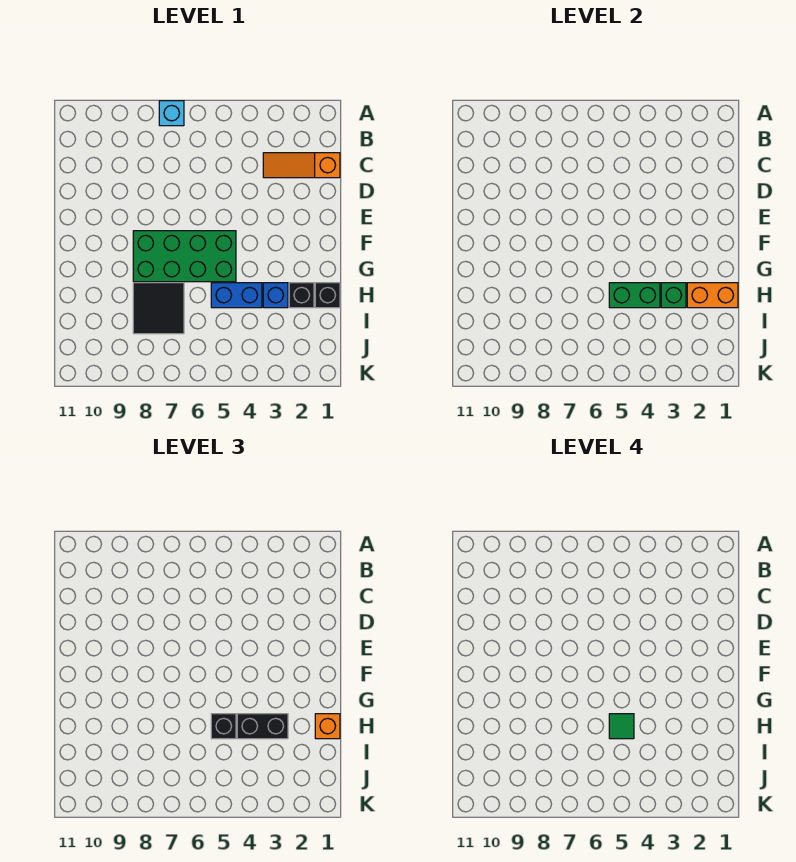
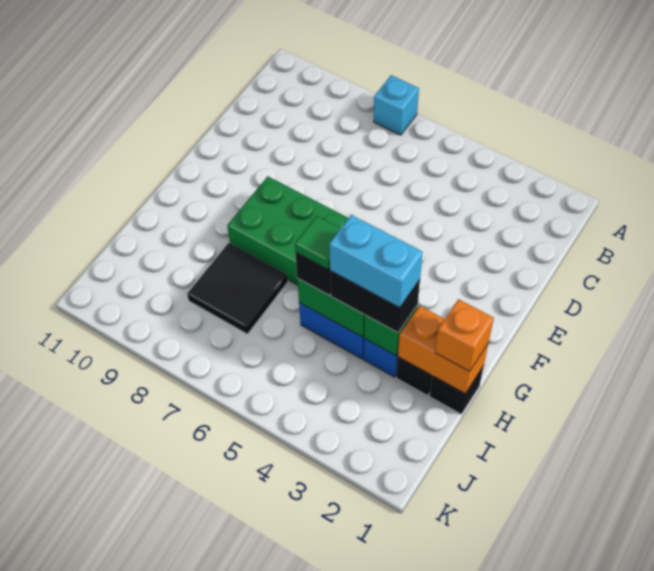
orange slope C1:C3 level 1 top 1 -> none
none -> cyan brick H3:H4 level 4

